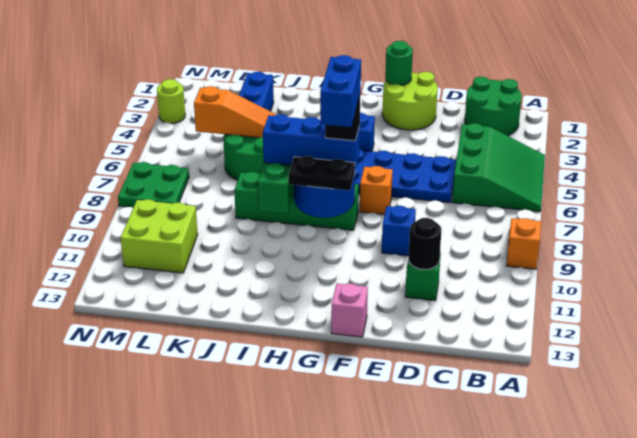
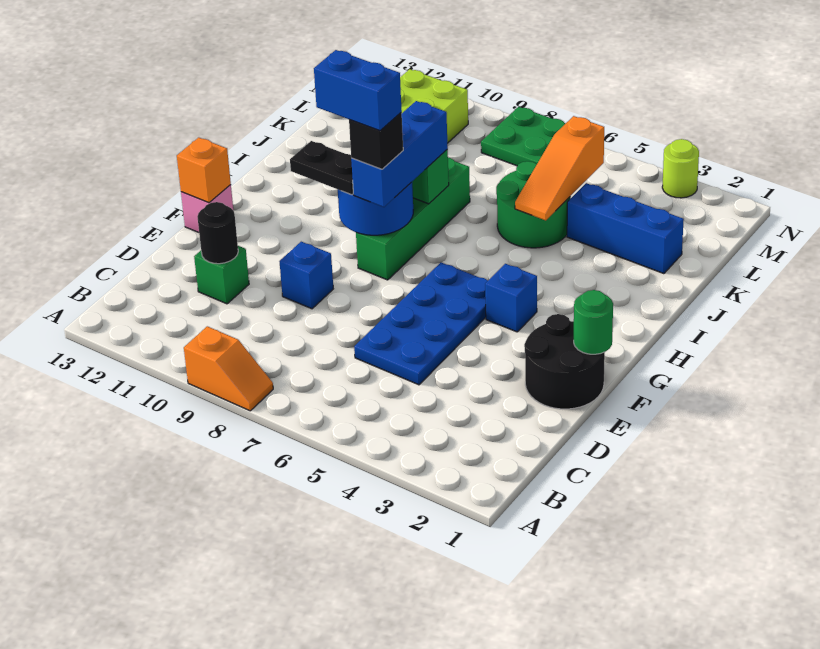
green slope A4:C6 level 1 top C -> none
green round brick B1:C2 level 1 -> none
lime round brick E1:F2 level 1 -> black round brick E1:F2 level 1
orange brick F7 level 1 -> orange brick F13 level 2
black plate G9:H9 level 3 -> black plate G9:G10 level 3

